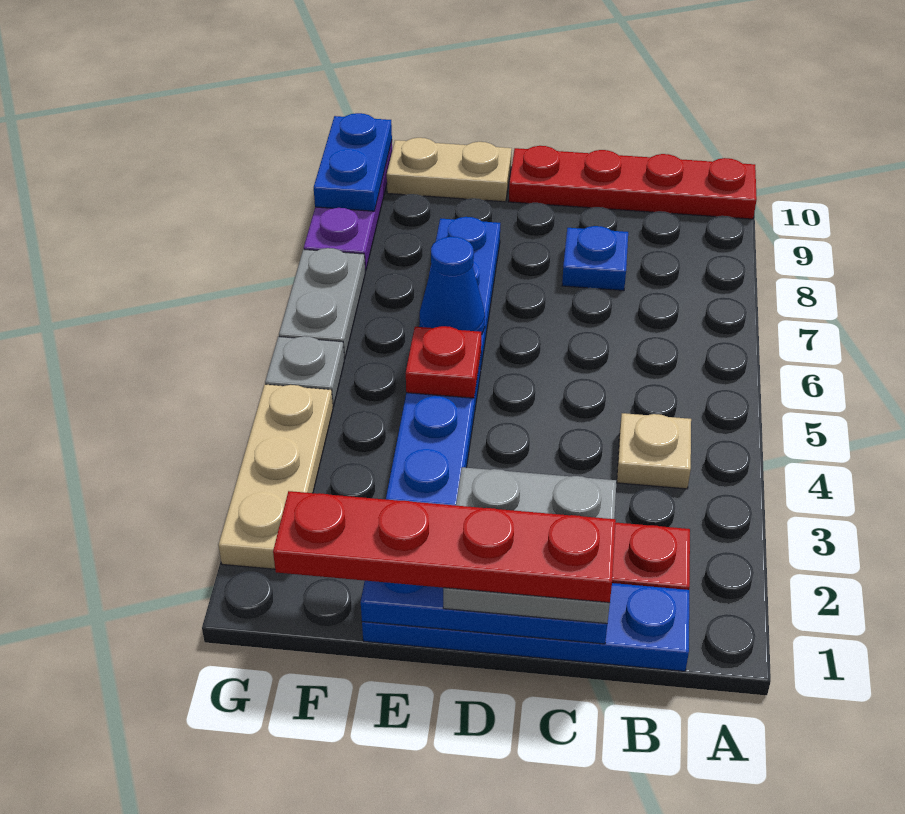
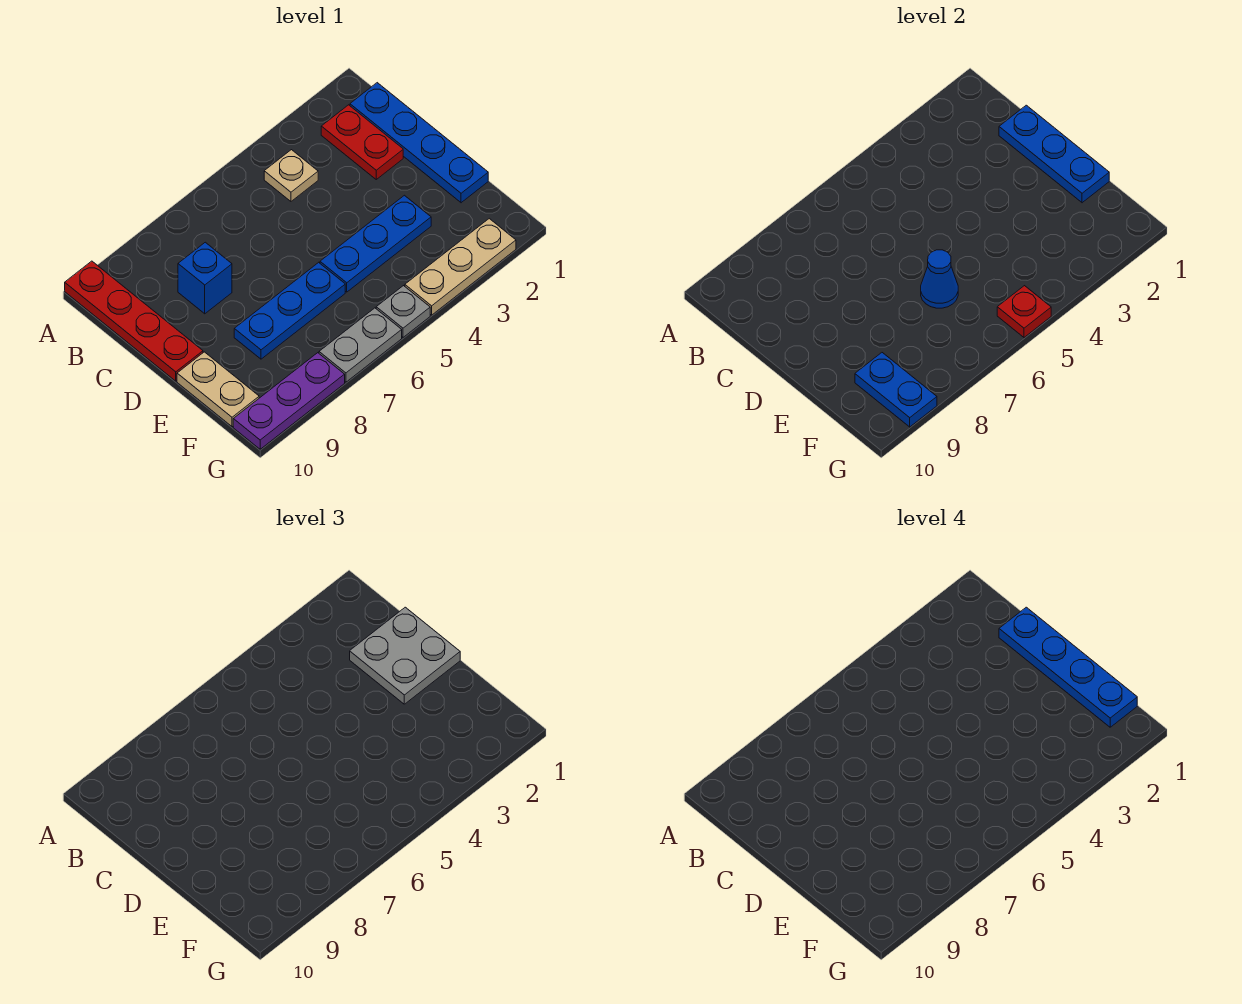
red plate C1:F1 level 4 -> blue plate C1:F1 level 4
blue plate C8 level 1 -> blue brick C8 level 1
red plate E5 level 2 -> red plate G5 level 2
blue plate G9:G10 level 2 -> blue plate F9:G9 level 2

